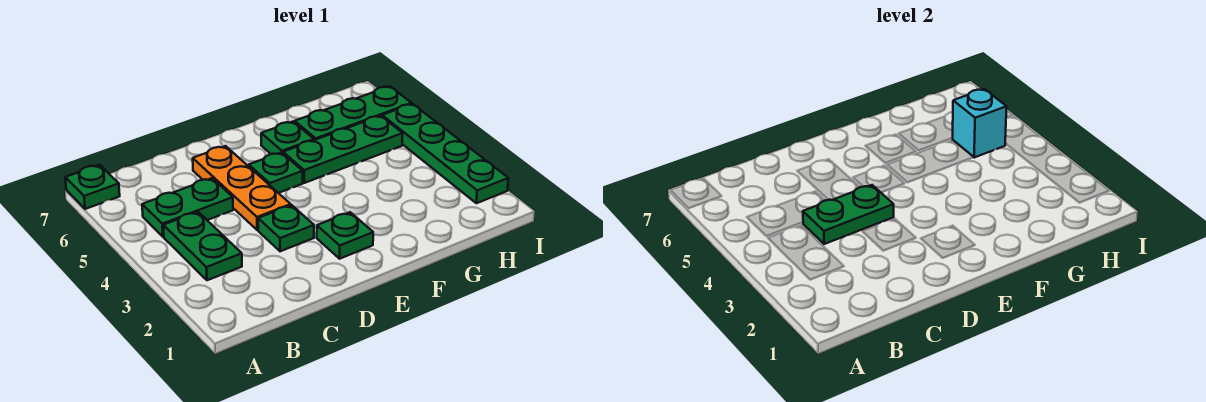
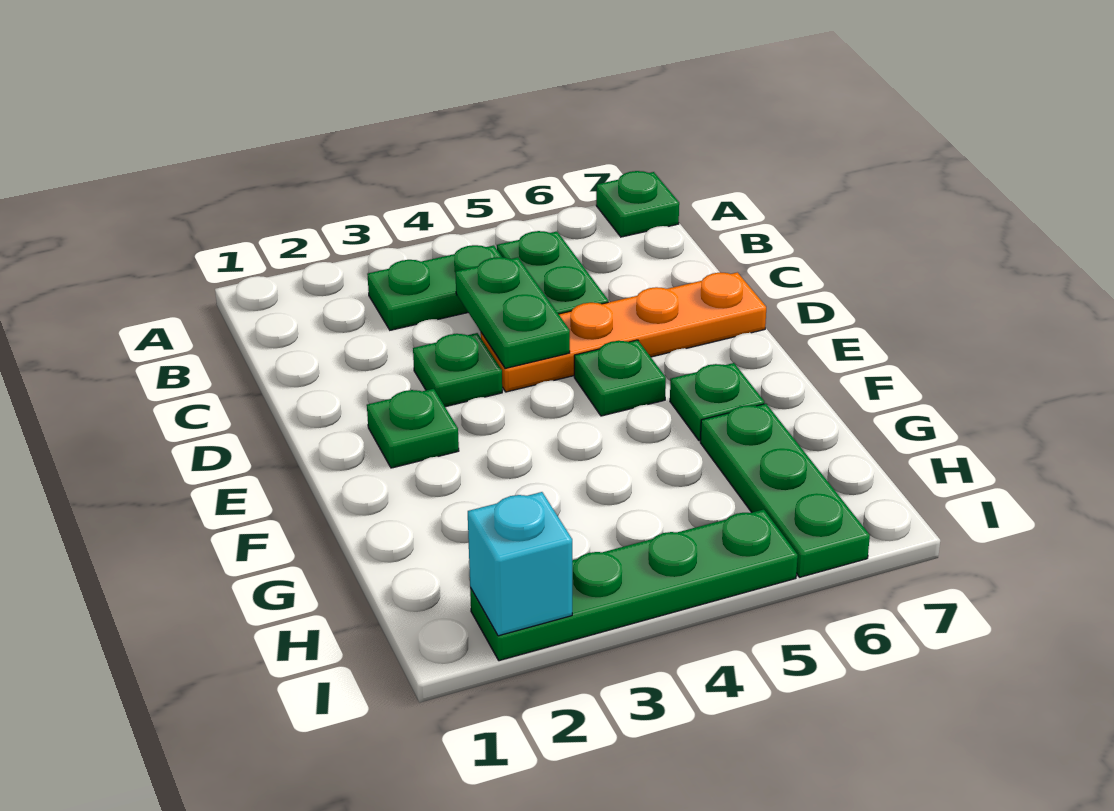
orange plate D4:D6 level 1 -> orange plate D4:D7 level 1
green plate F5:H5 level 1 -> none
cyan brick H5 level 2 -> cyan brick I2 level 2

